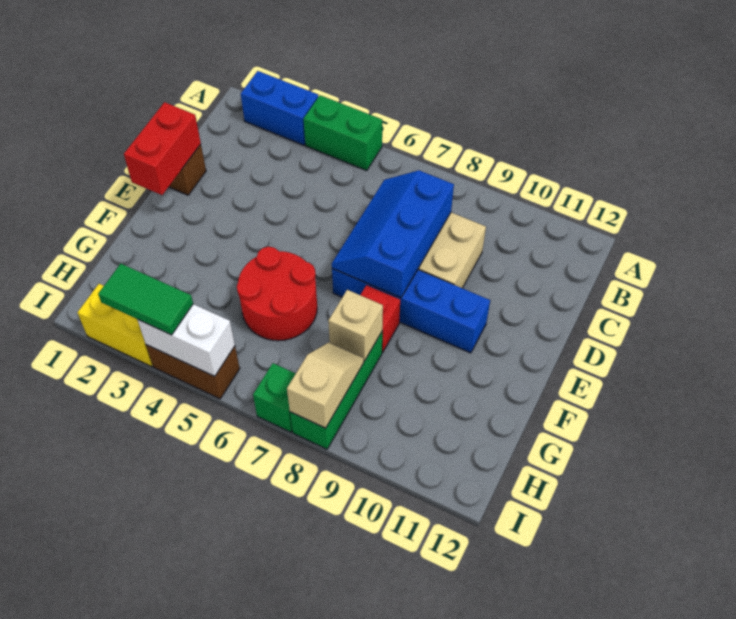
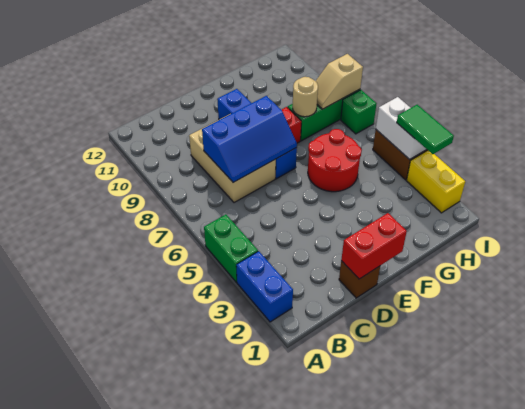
tan brick G8 level 2 -> tan round brick G8 level 2

